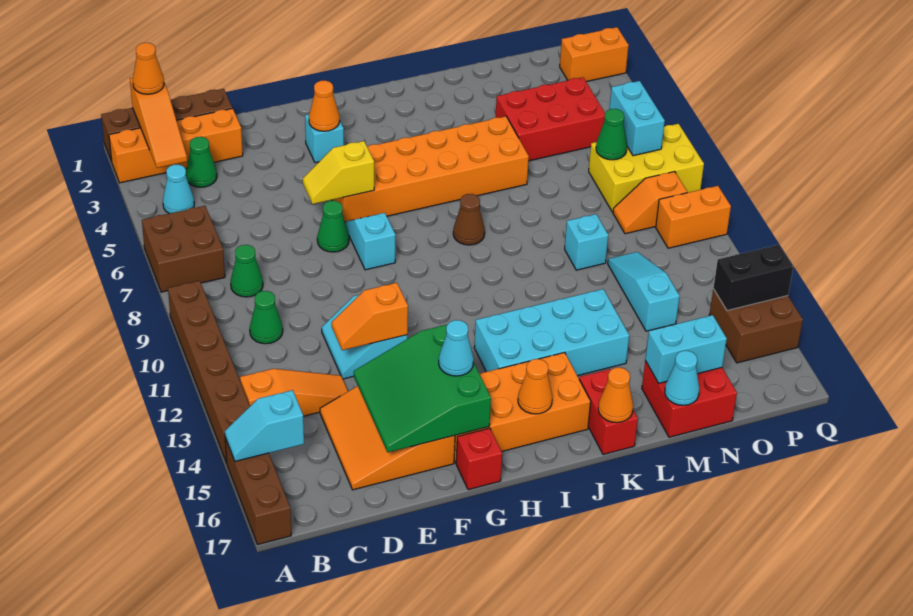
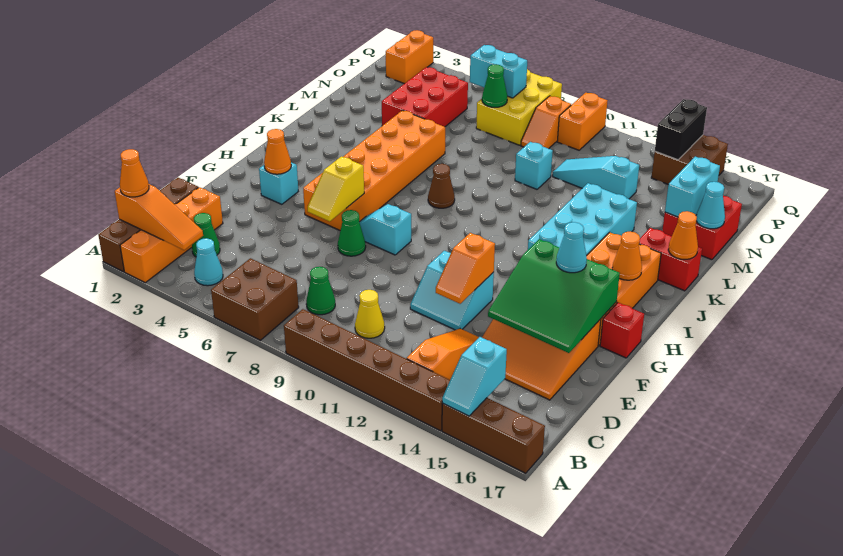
green cone C10 level 1 -> yellow cone C10 level 1

